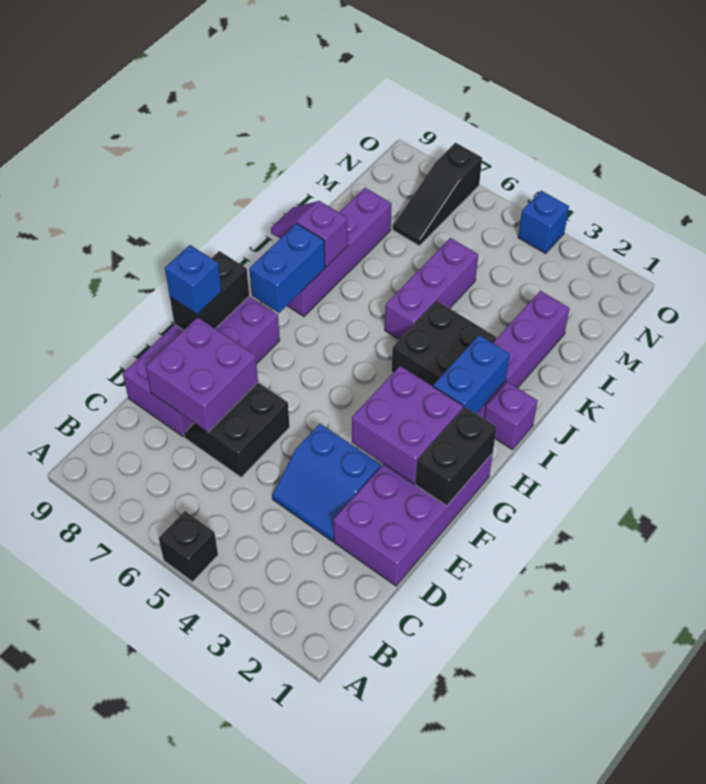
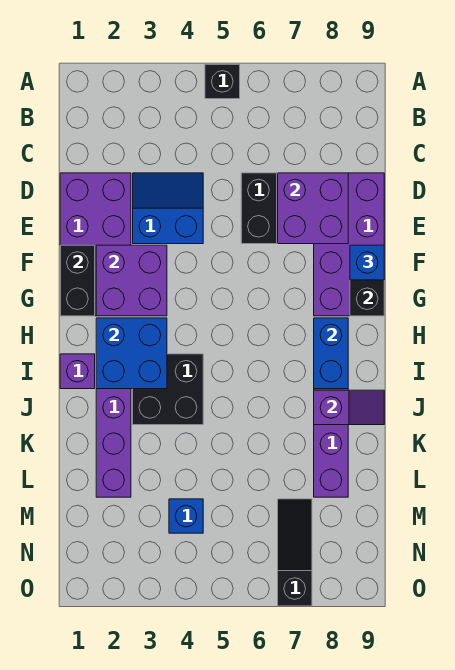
blue brick H2:I2 level 2 -> blue brick H2:I3 level 2
purple brick J5:L5 level 1 -> none
blue brick O4 level 1 -> blue brick M4 level 1

